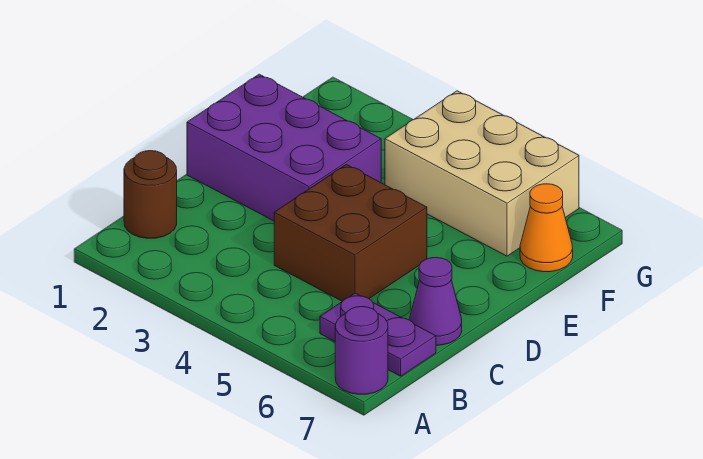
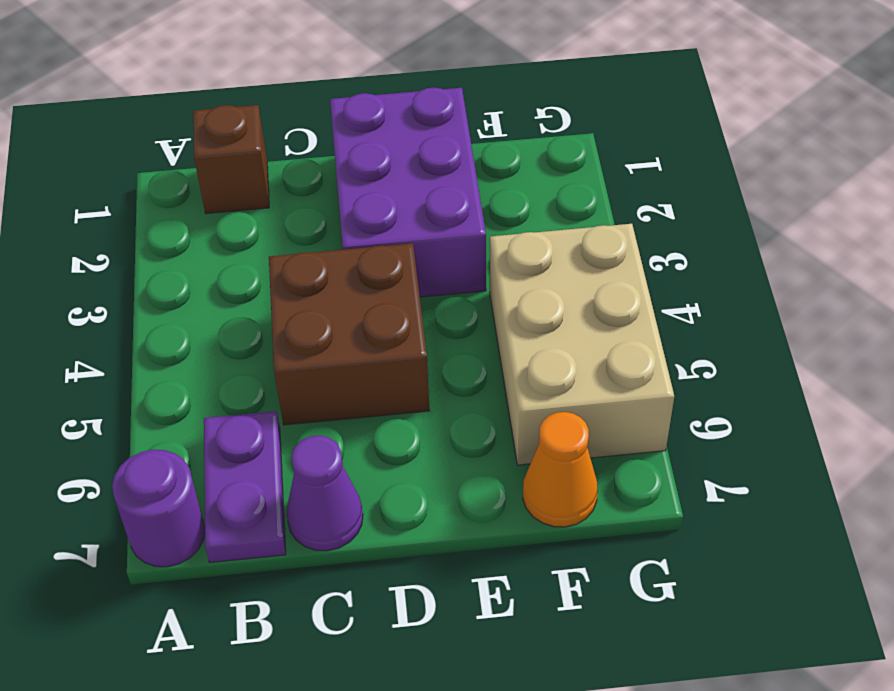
brown round brick B1 level 1 -> brown brick B1 level 1

